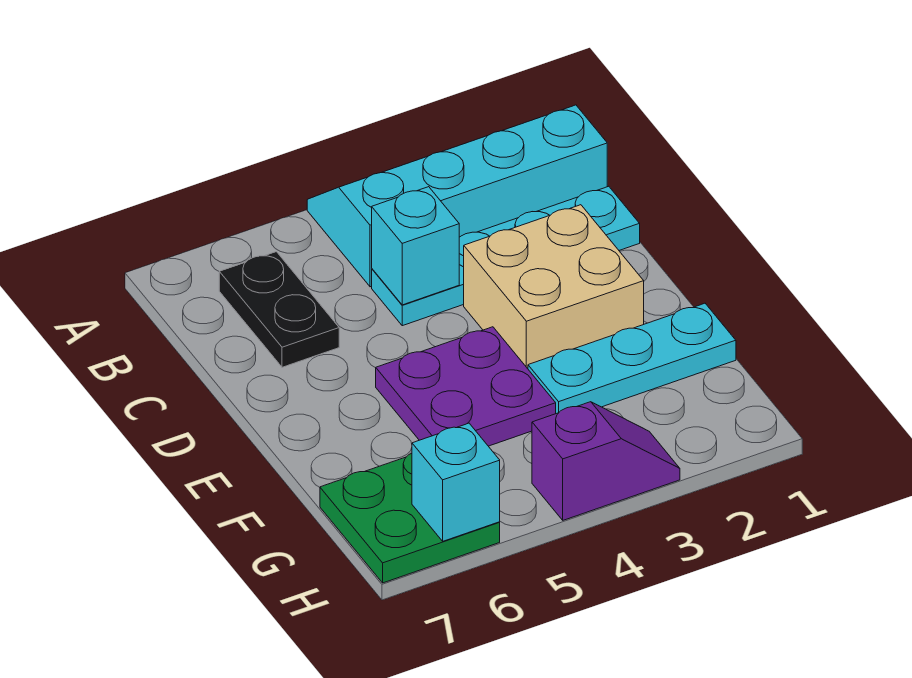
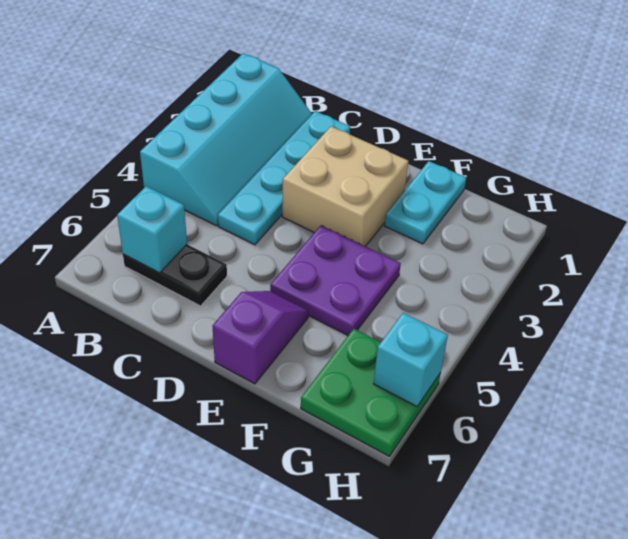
cyan slope A1:B4 level 1 top B -> cyan slope A1:B4 level 1 top A
cyan brick C4 level 2 -> cyan brick B6 level 2
cyan plate F1:F3 level 1 -> cyan plate F1:F2 level 1
purple slope H3:H4 level 1 top 4 -> purple slope E6:E7 level 1 top 7

